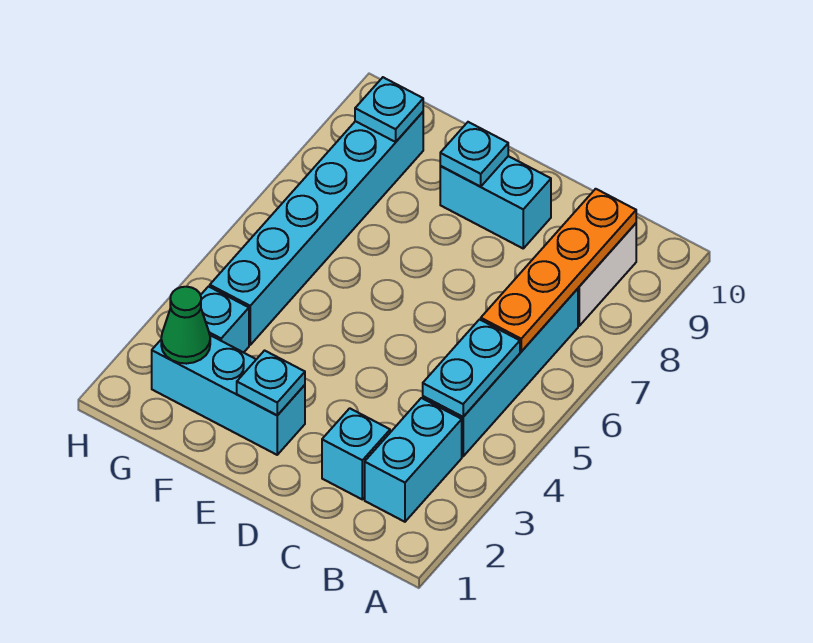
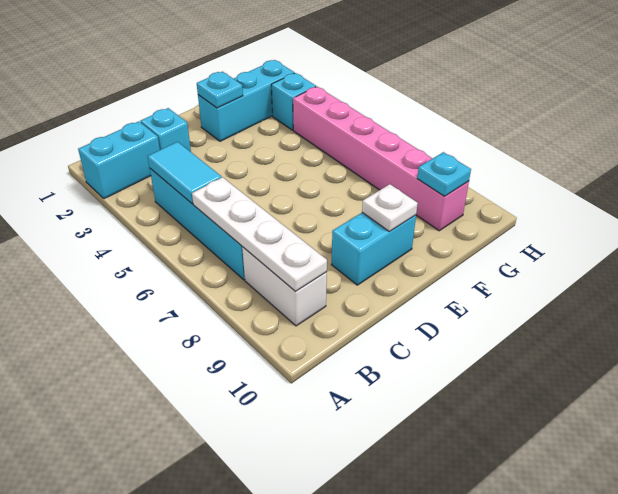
cyan brick B2:B3 level 1 -> cyan brick A2:B2 level 1
cyan plate B4:B5 level 2 -> cyan tile B4:B5 level 2
orange plate B6:B9 level 2 -> white plate B6:B9 level 2
cyan plate E9 level 2 -> white plate E9 level 2
green cone G2 level 2 -> none
cyan brick G4:G9 level 1 -> pink brick G4:G9 level 1

